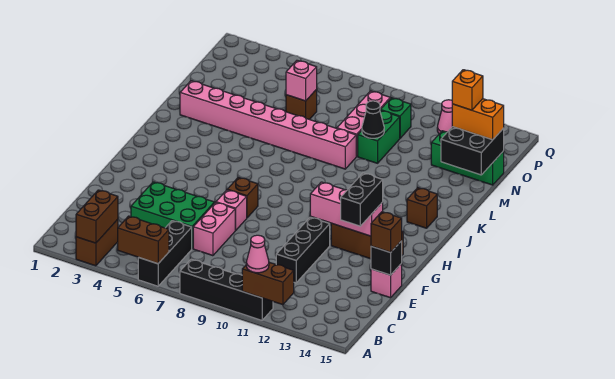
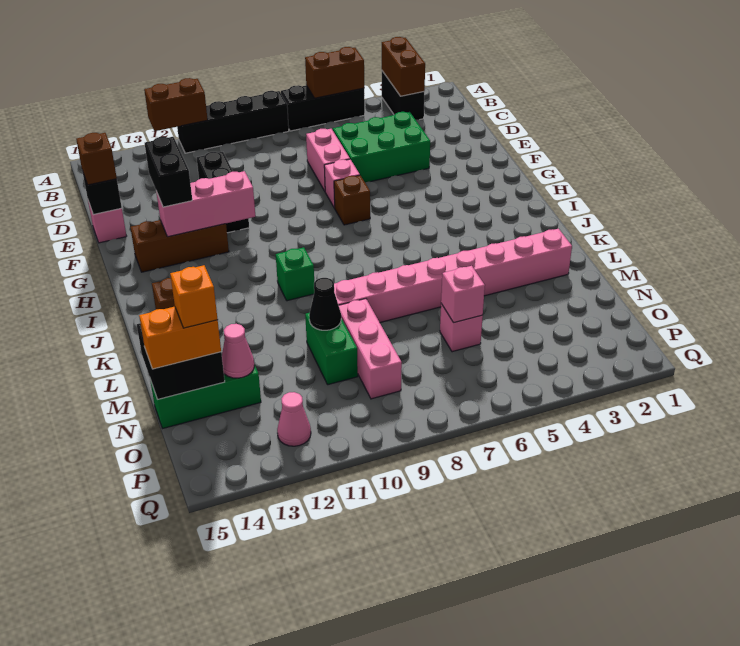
brown brick A3:B3 level 1 -> black brick A3:B3 level 1
black brick A6:C6 level 1 -> black brick A5:A7 level 1
pink cone A11 level 3 -> pink cone N13 level 2
brown brick N6 level 1 -> pink brick N6 level 1
green brick O10 level 1 -> green brick J10 level 1

